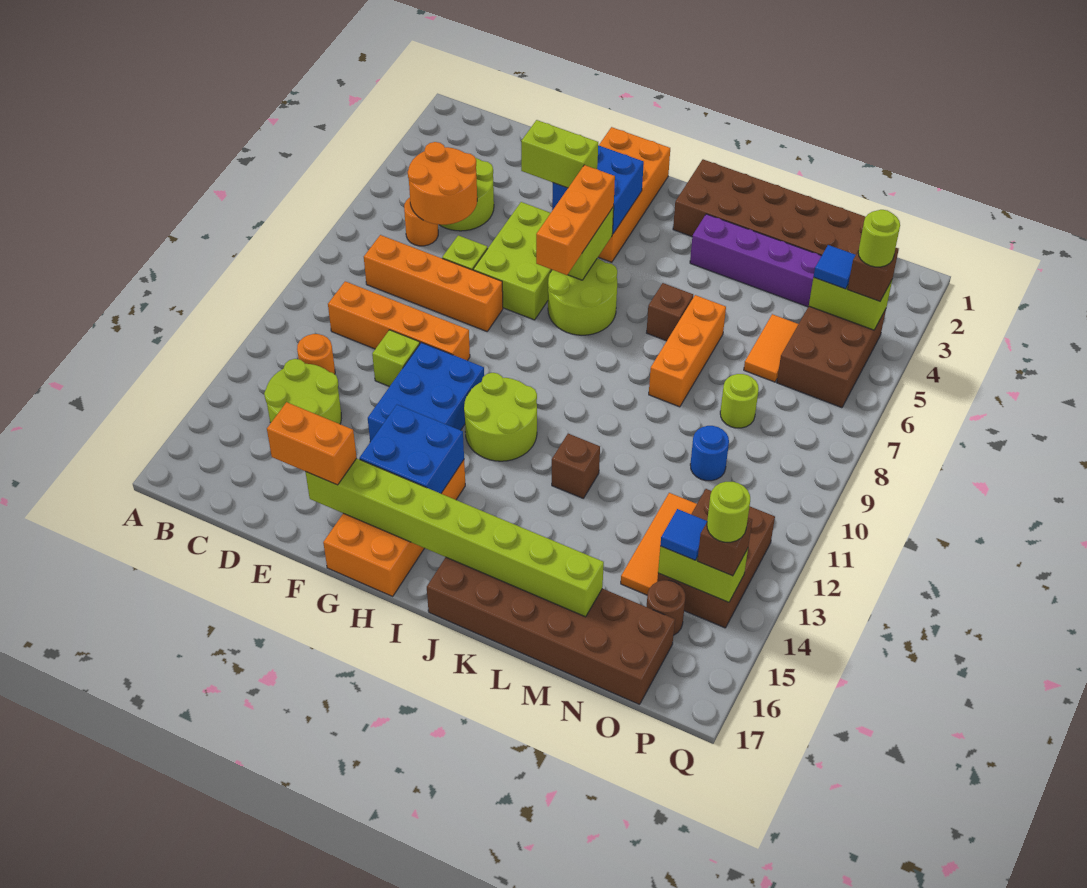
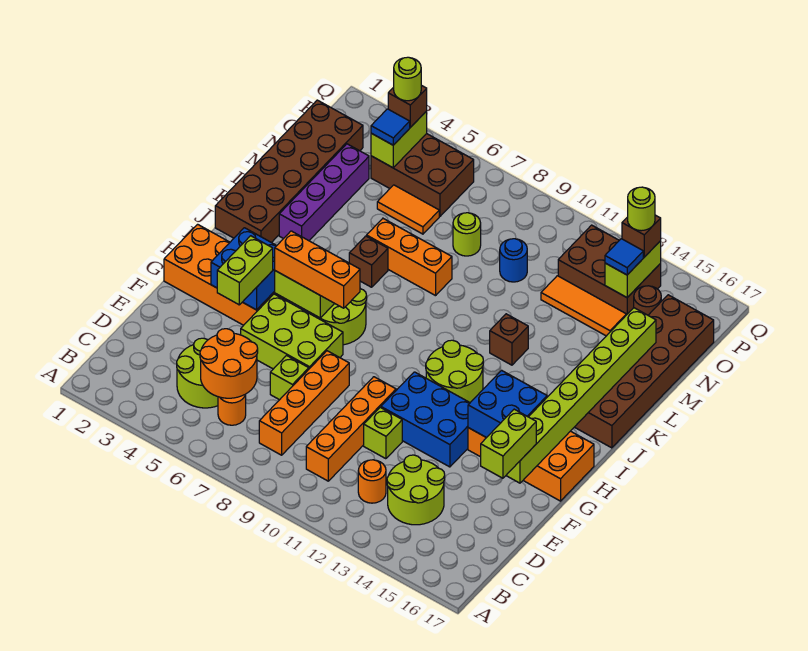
orange brick E16:F16 level 3 -> lime brick E16:F16 level 3

